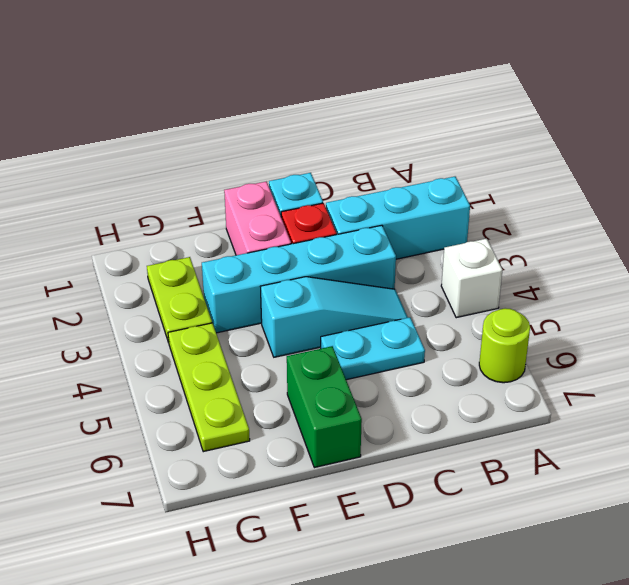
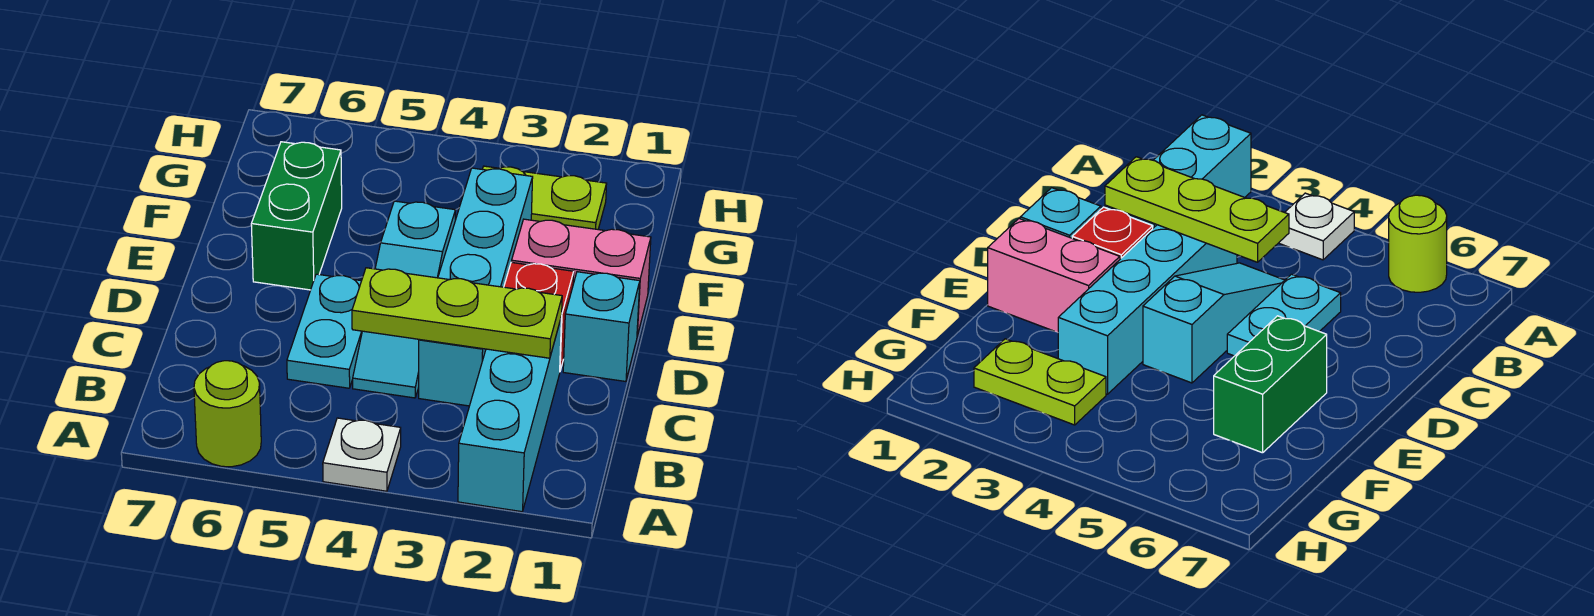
white brick A4 level 1 -> white plate A4 level 1
green brick E6:E7 level 1 -> green brick E6:F6 level 1
lime plate G4:G6 level 1 -> lime plate C2:C4 level 2

